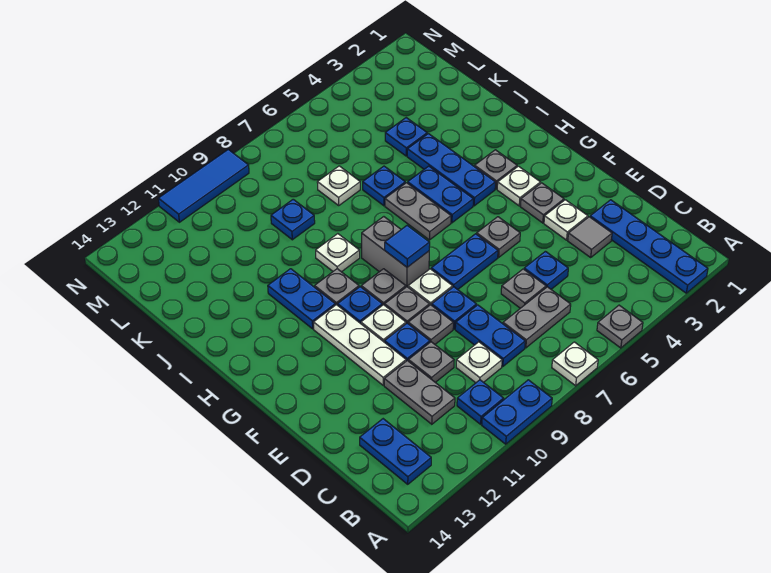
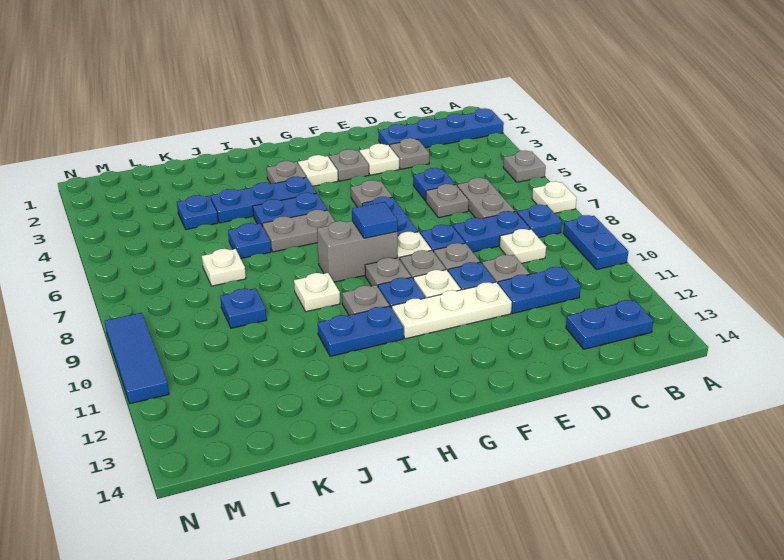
blue plate B10 level 1 -> blue plate B8 level 1
grey plate C11:D11 level 1 -> blue plate C11:D11 level 1
grey tile D3 level 1 -> grey plate D3 level 1

